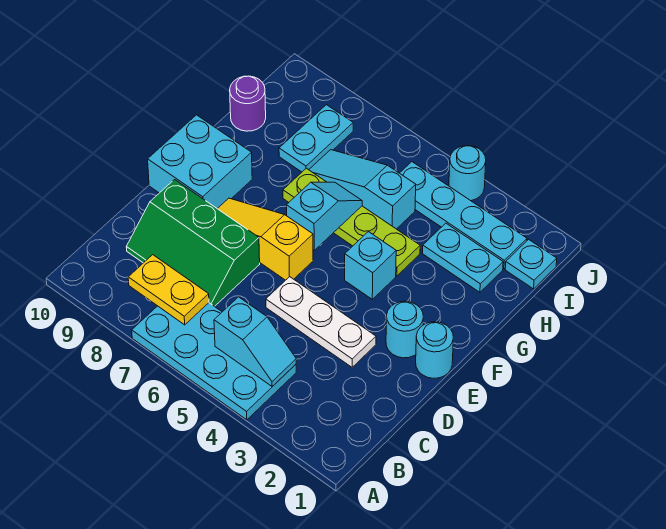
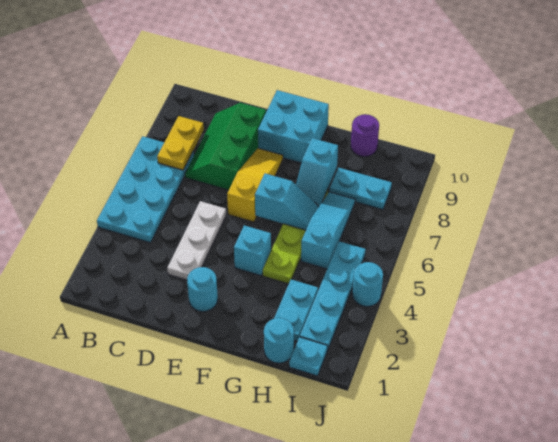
cyan slope B4:B5 level 2 top 5 -> cyan slope G7:G8 level 2 top 8
cyan round brick E1 level 1 -> cyan round brick H1 level 1

